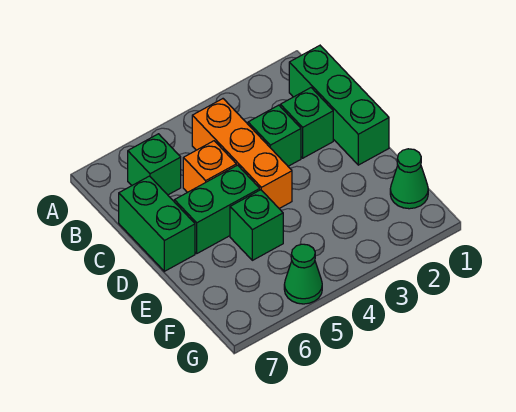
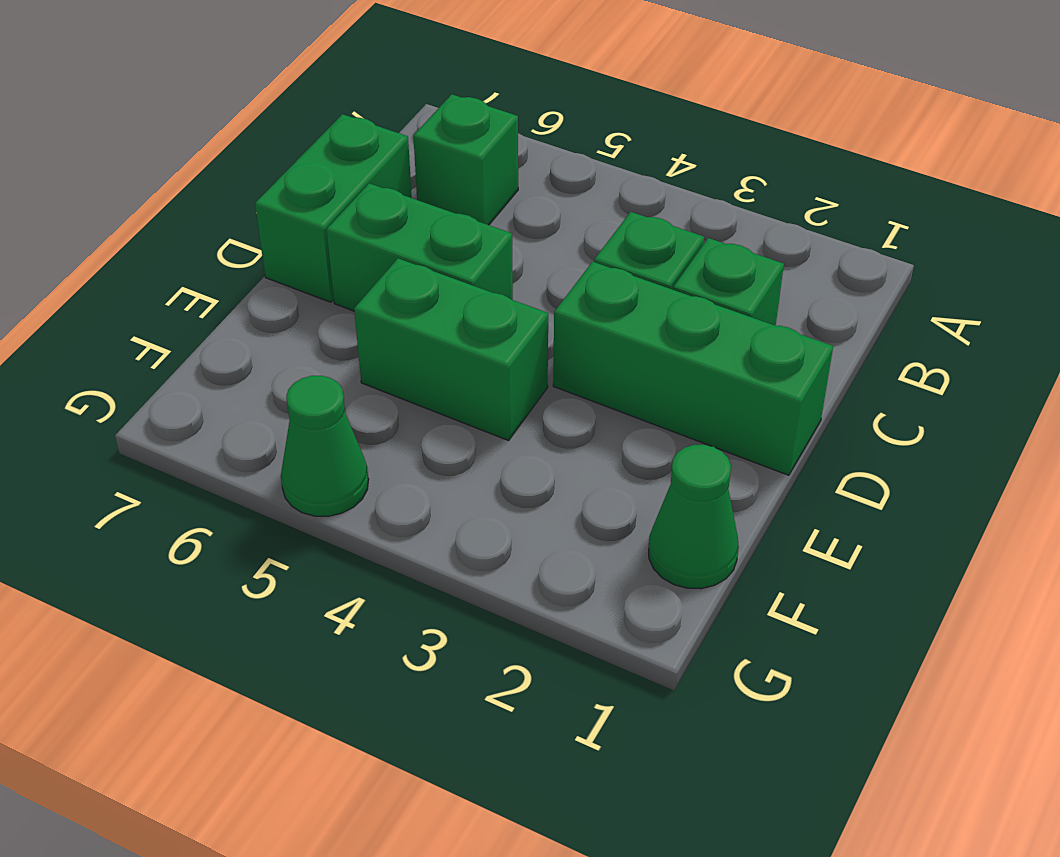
green brick B1:D1 level 1 -> green brick D1:D3 level 1
orange brick B4:D4 level 1 -> none
orange brick C5 level 1 -> none
green brick E5 level 1 -> green brick E4:E5 level 1

